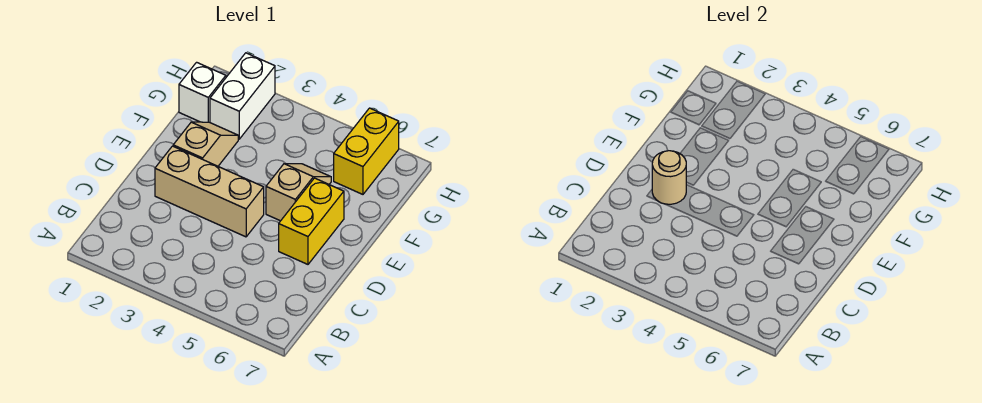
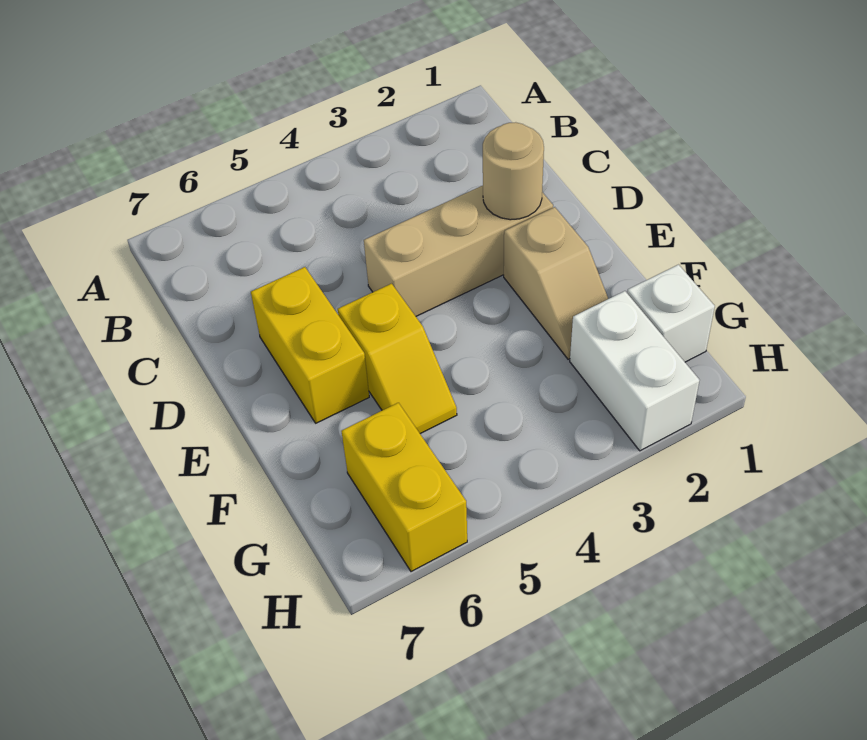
tan slope E5:F5 level 1 top E -> yellow slope E5:F5 level 1 top E

